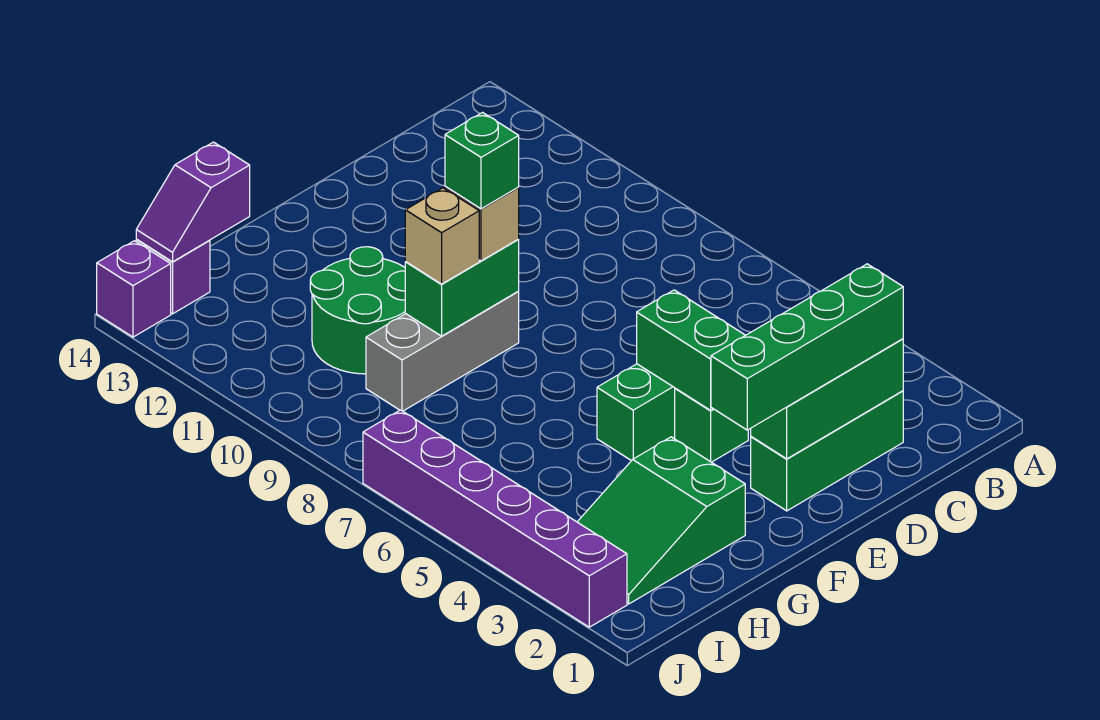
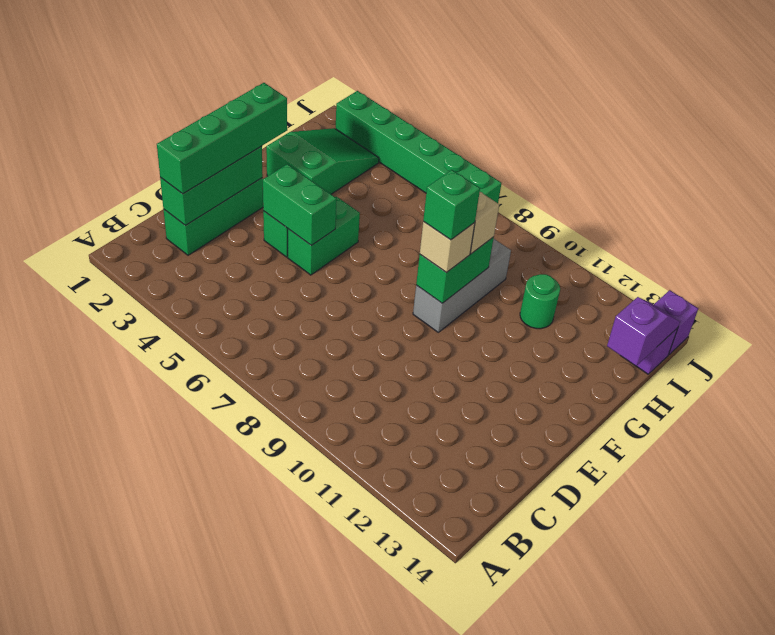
green round brick G10:H11 level 1 -> green round brick H11 level 1
purple brick J2:J7 level 1 -> green brick J2:J7 level 1

